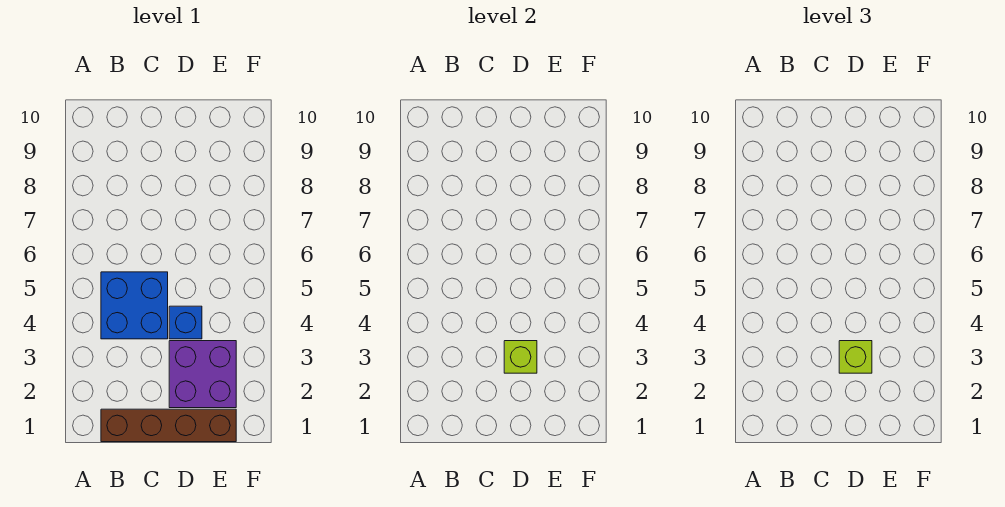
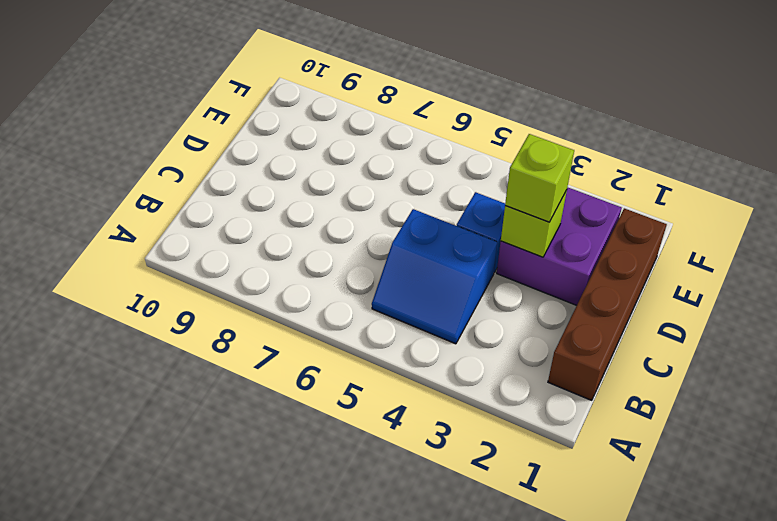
blue brick B4:C5 level 1 -> blue slope B4:C5 level 1 top C

